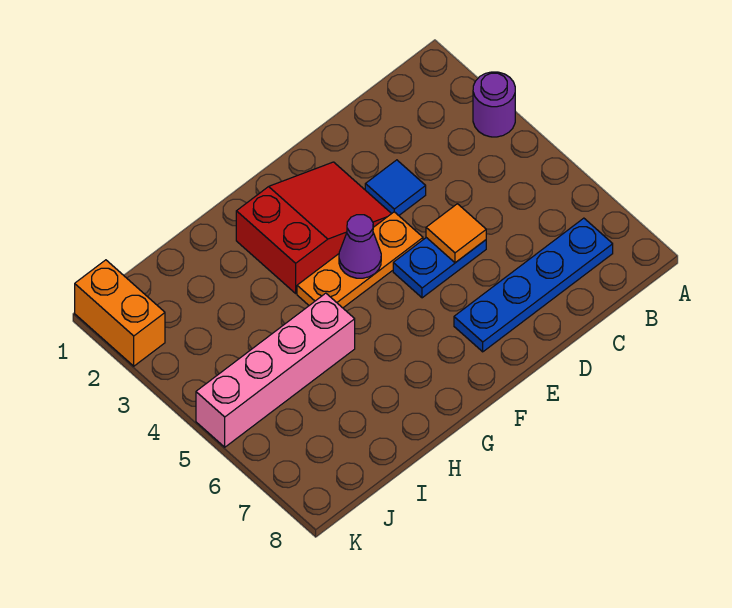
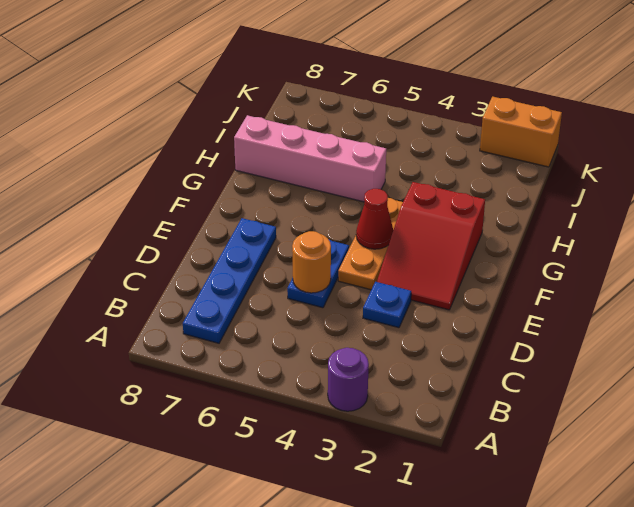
blue tile D3 level 1 -> blue plate D3 level 1
orange tile D5 level 2 -> orange round brick D5 level 2
purple cone F4 level 2 -> red cone F4 level 2
pink brick H5:K5 level 1 -> pink brick H5:H8 level 1

